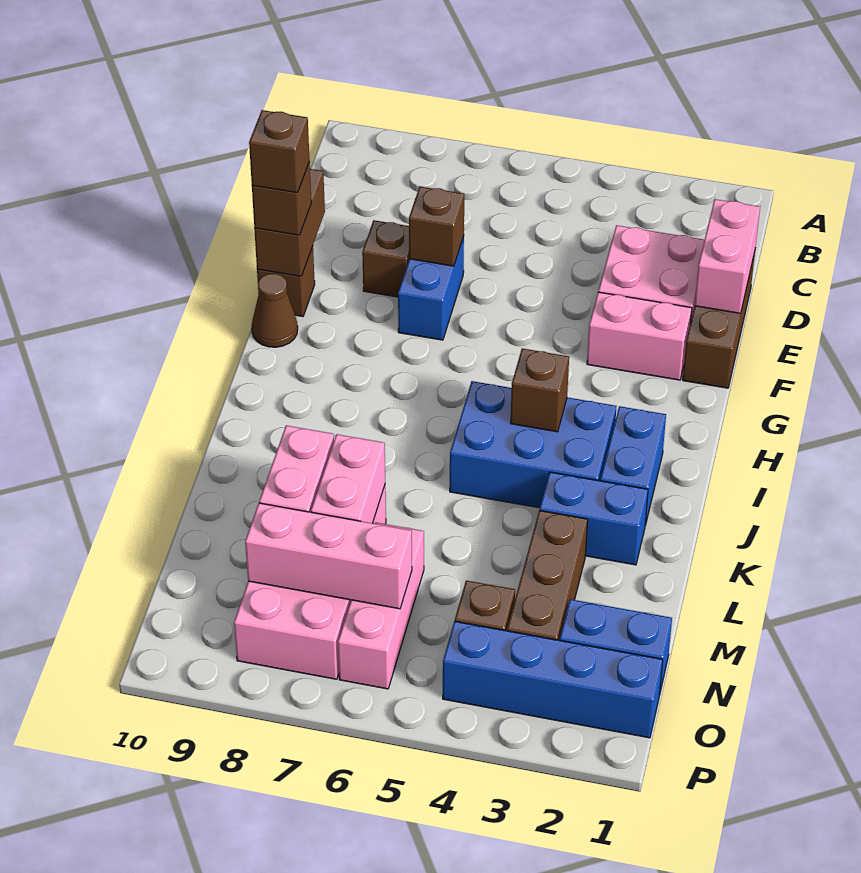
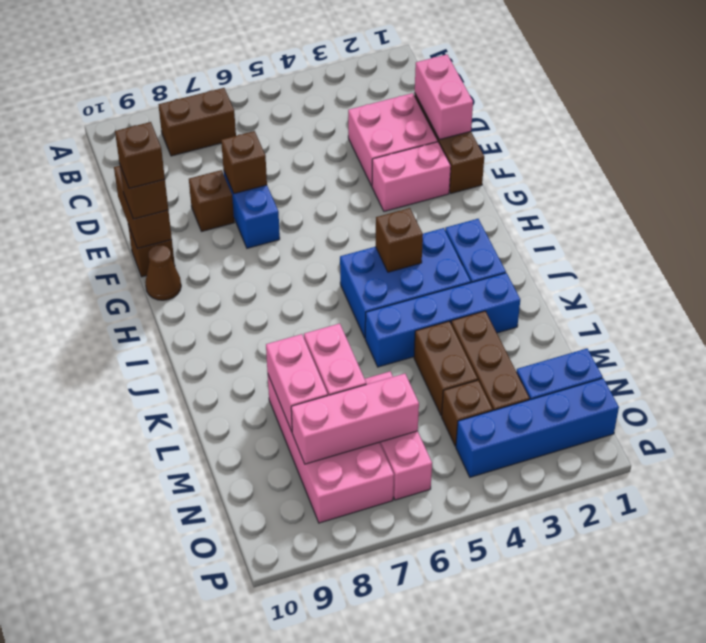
none -> brown brick B7:B8 level 1
blue brick K2:K3 level 1 -> blue brick K2:K5 level 1
none -> brown brick L4:M4 level 1

